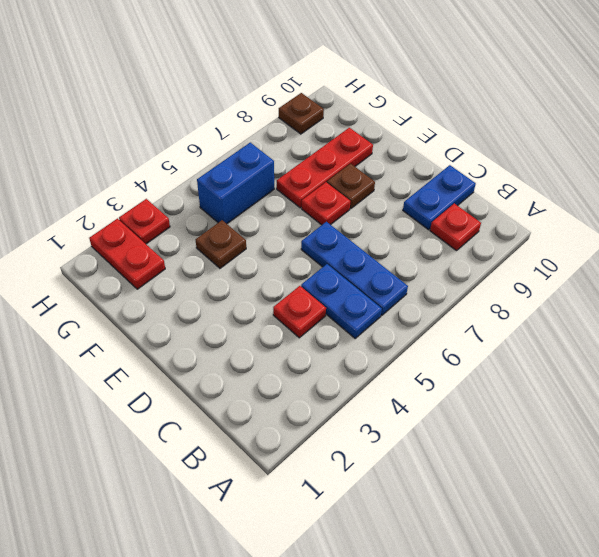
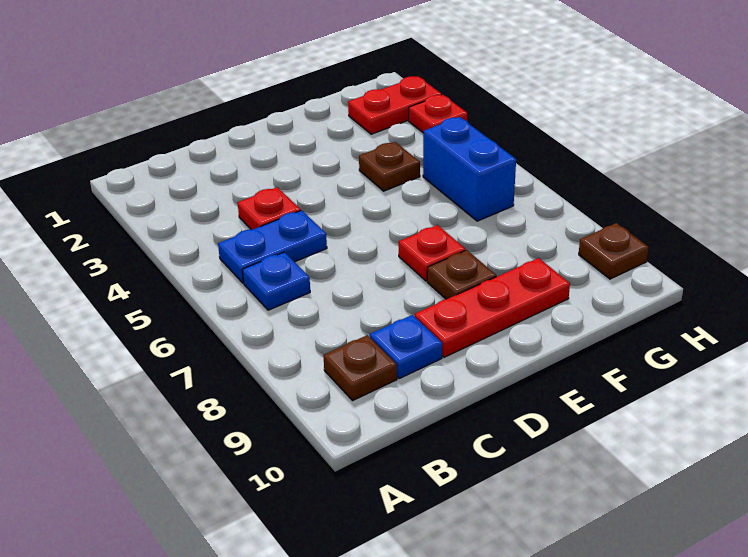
blue plate B6:D6 level 1 -> blue plate B6 level 1
red plate B9 level 1 -> brown plate B9 level 1
blue plate C9:C10 level 1 -> blue plate C9 level 1
red plate F7:F9 level 1 -> red plate D9:F9 level 1

